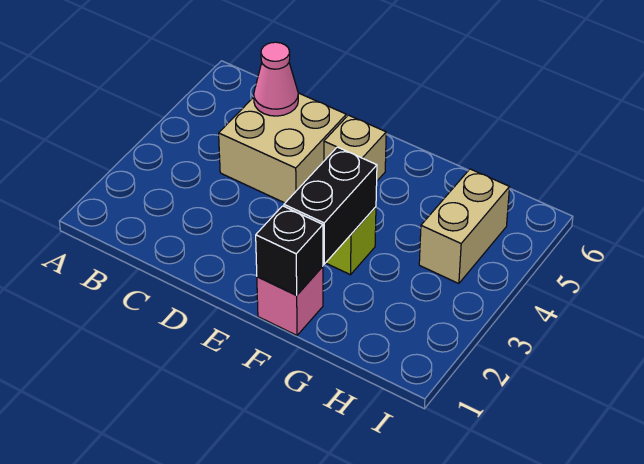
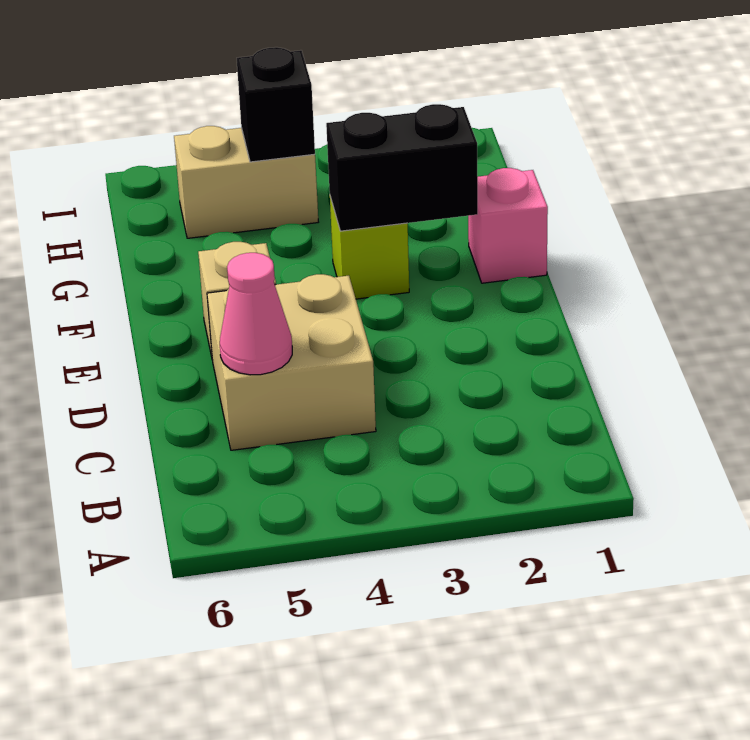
black brick F1 level 2 -> black brick H4 level 2

